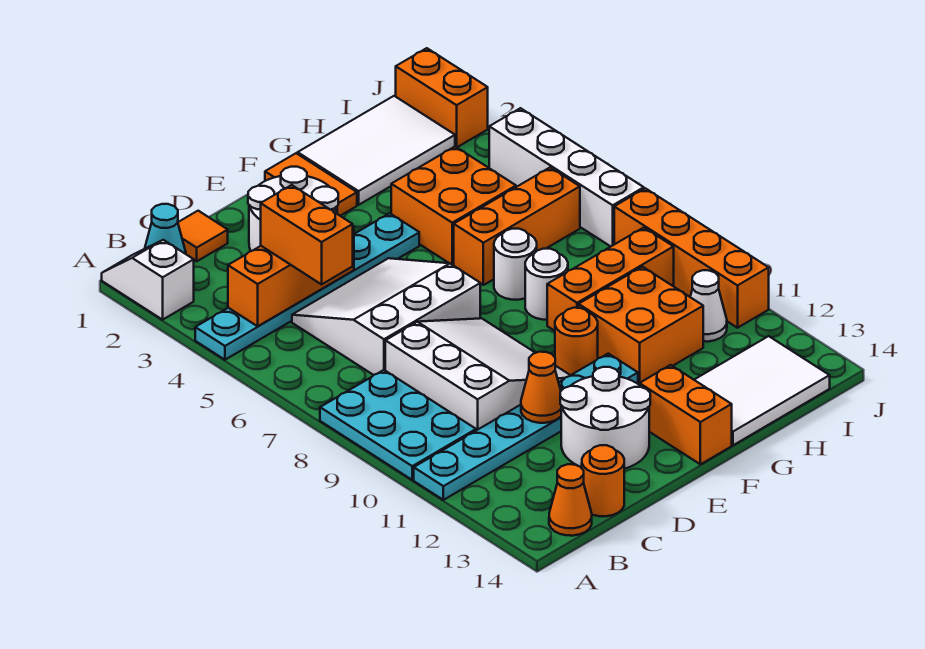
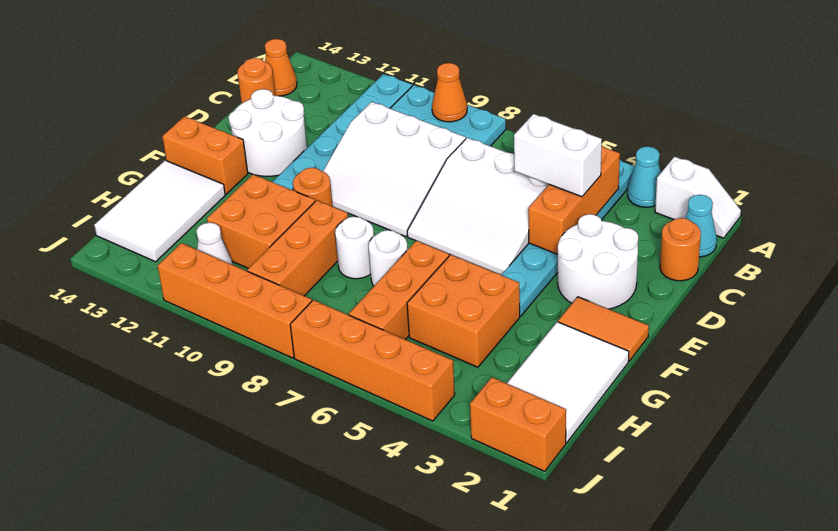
none -> cyan cone A3 level 1
orange tile C1 level 1 -> orange round brick C1 level 1
orange brick C4:C5 level 3 -> white brick C4:C5 level 3
white slope C5:E7 level 1 top 7 -> white slope C5:E7 level 1 top C
orange cone D11 level 2 -> orange cone A9 level 2
white brick J4:J7 level 1 -> orange brick J4:J7 level 1

